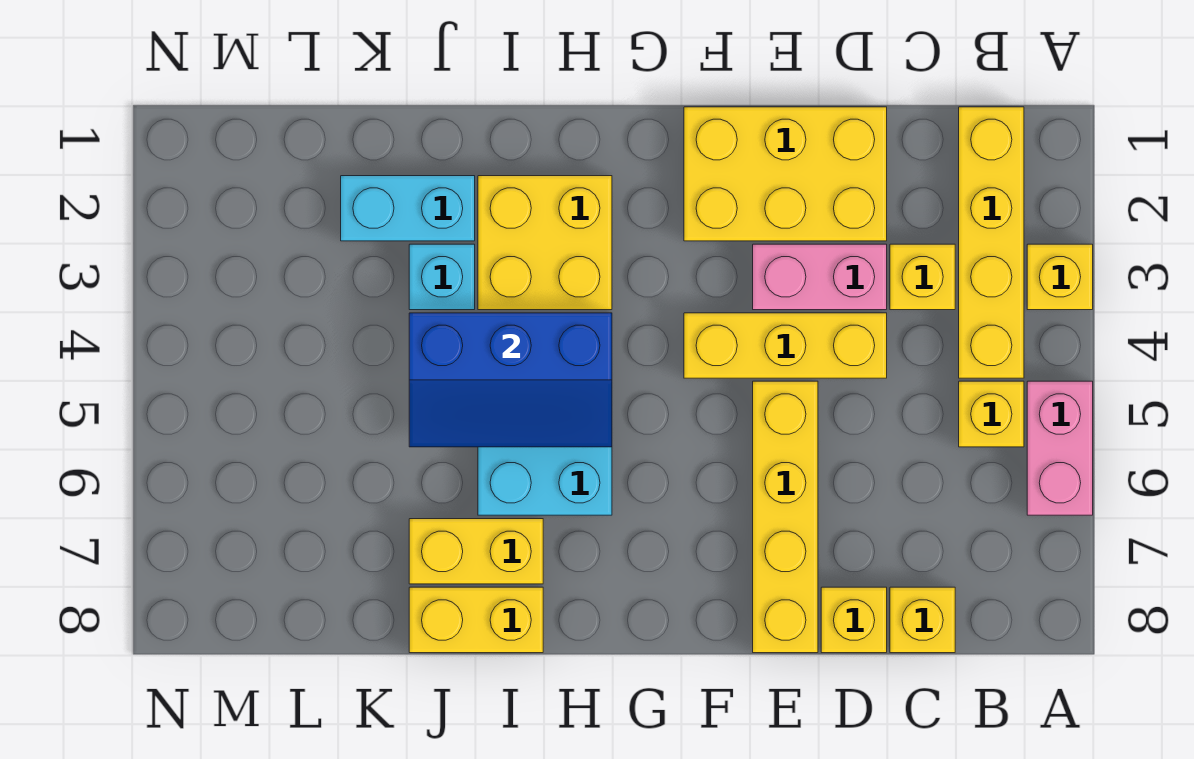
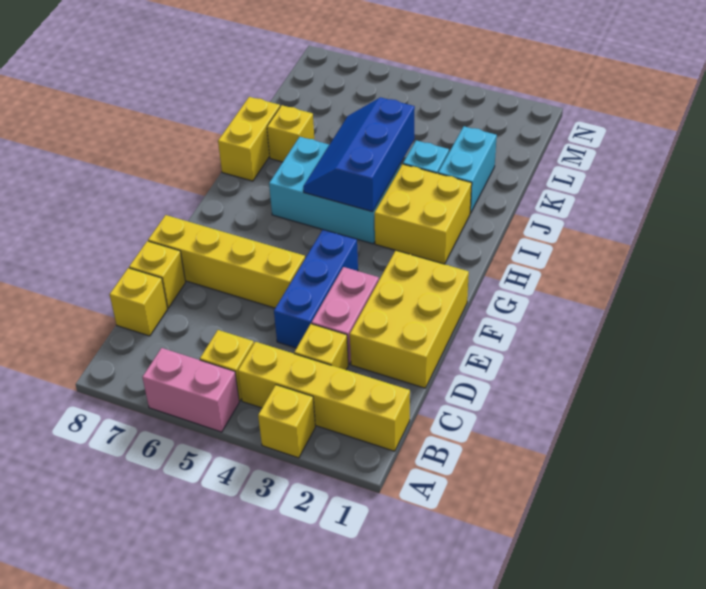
yellow brick D4:F4 level 1 -> blue brick D4:F4 level 1
yellow brick I7:J7 level 1 -> yellow brick J7 level 1

